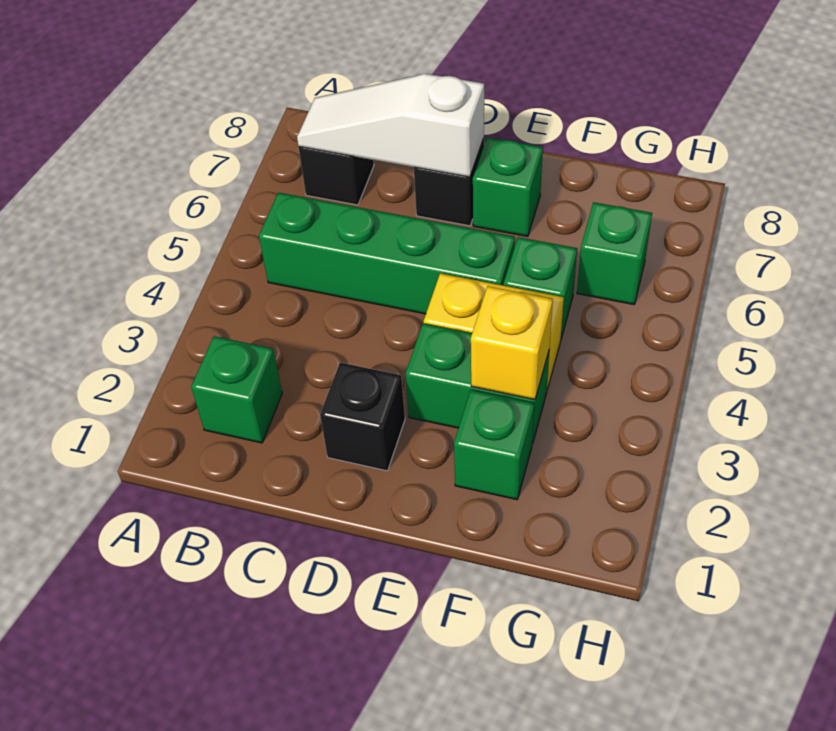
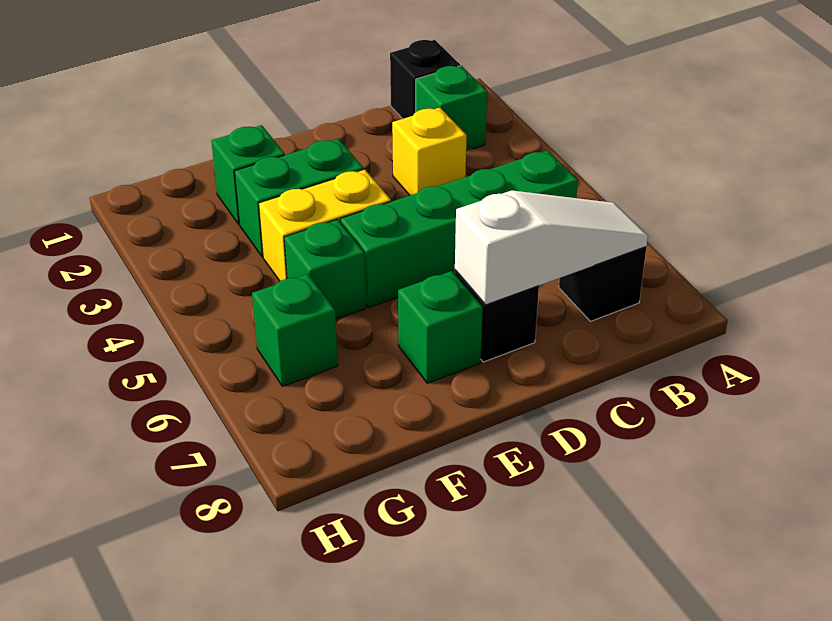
black brick D2 level 1 -> black brick B1 level 1
yellow brick F3 level 2 -> yellow brick C3 level 1

